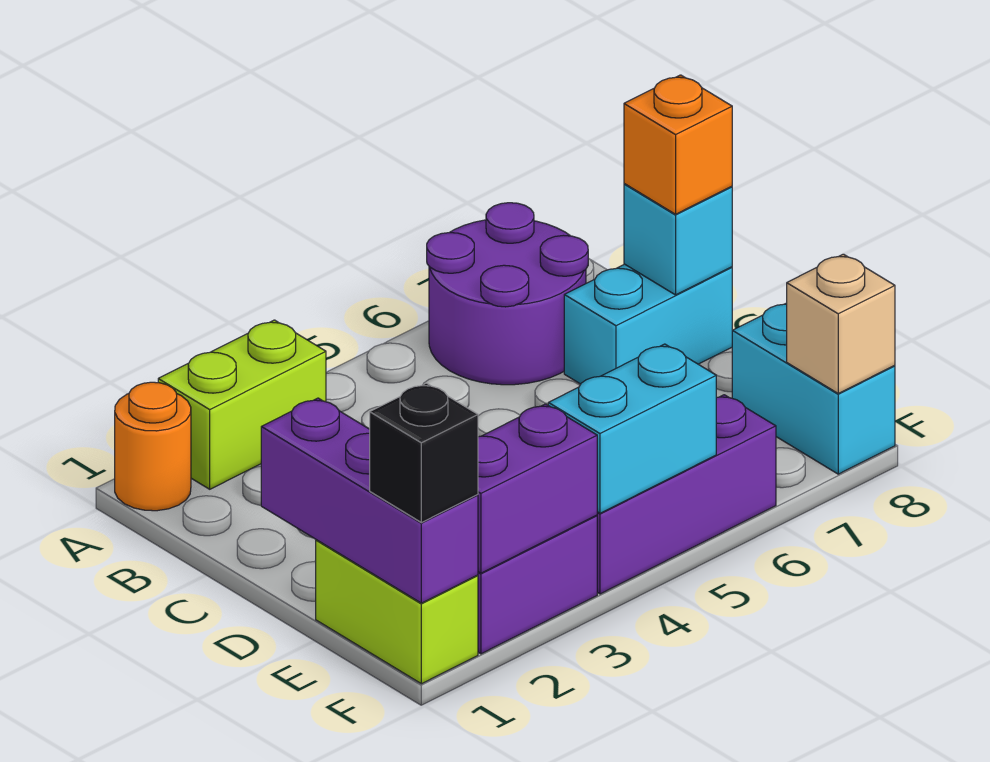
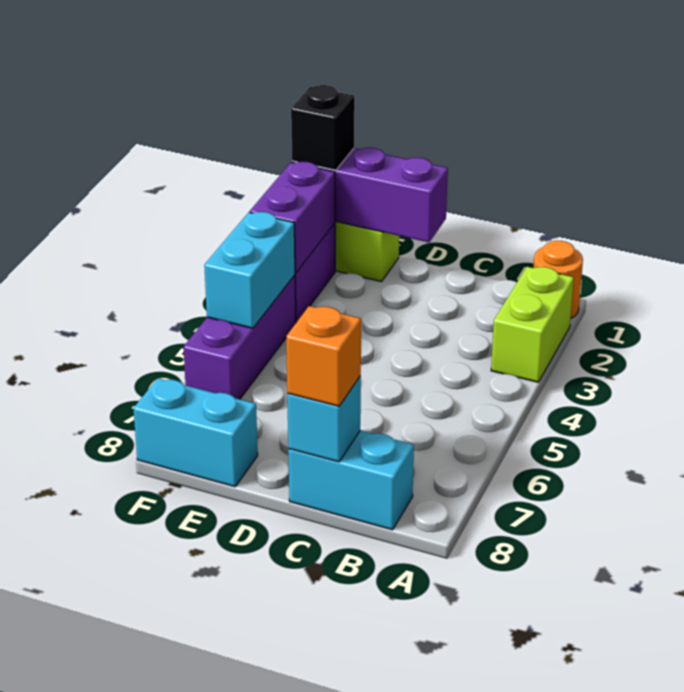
purple round brick A6:B7 level 1 -> none
cyan brick C7:C8 level 1 -> cyan brick B8:C8 level 1
tan brick F8 level 2 -> none

